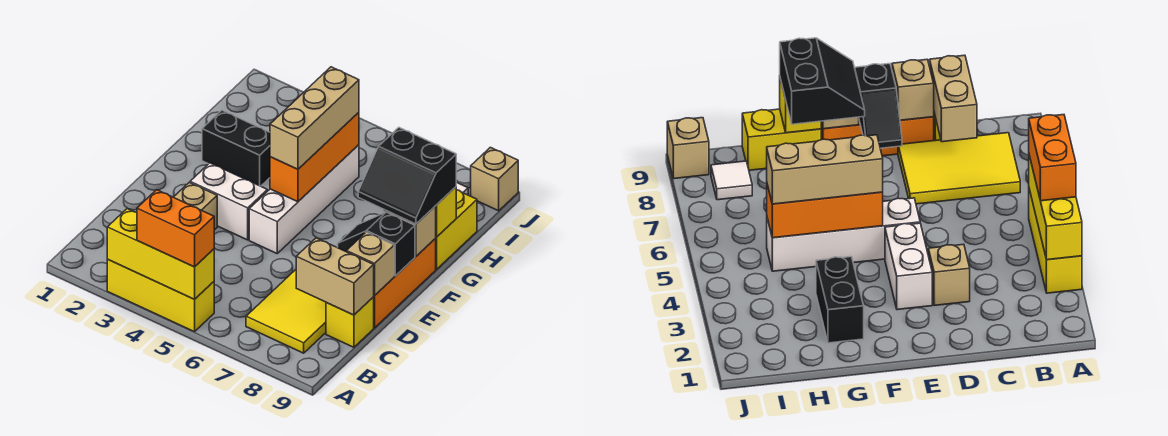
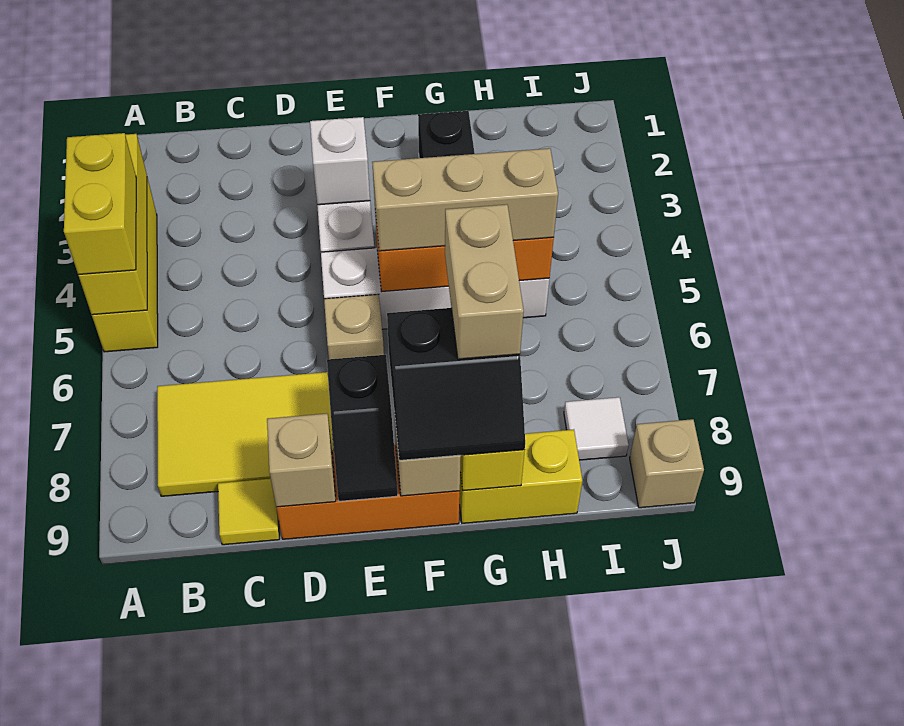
orange brick A4:A5 level 3 -> yellow brick A4:A5 level 3
tan brick C8:C9 level 2 -> tan brick G7:G8 level 4
yellow brick C9 level 1 -> yellow tile C9 level 1
tan brick D3 level 1 -> tan brick E6 level 1
none -> white brick E3 level 2
black slope E8:E9 level 2 top 9 -> black slope E8:E9 level 2 top 8
black slope F8:G9 level 3 top G -> black slope F8:G9 level 3 top 8

